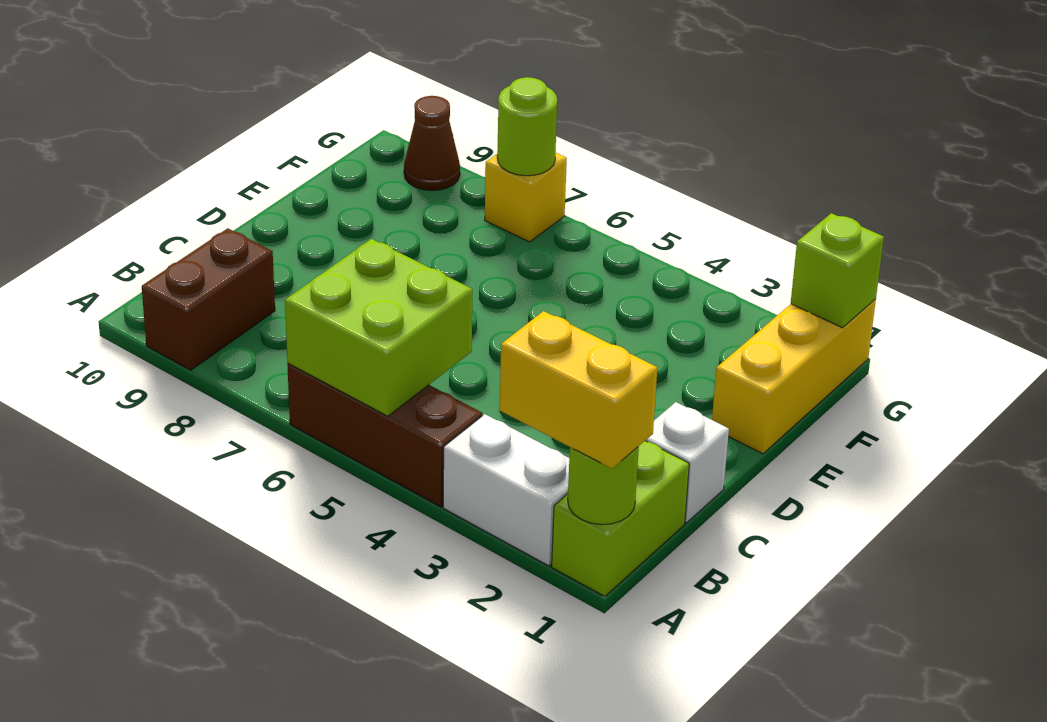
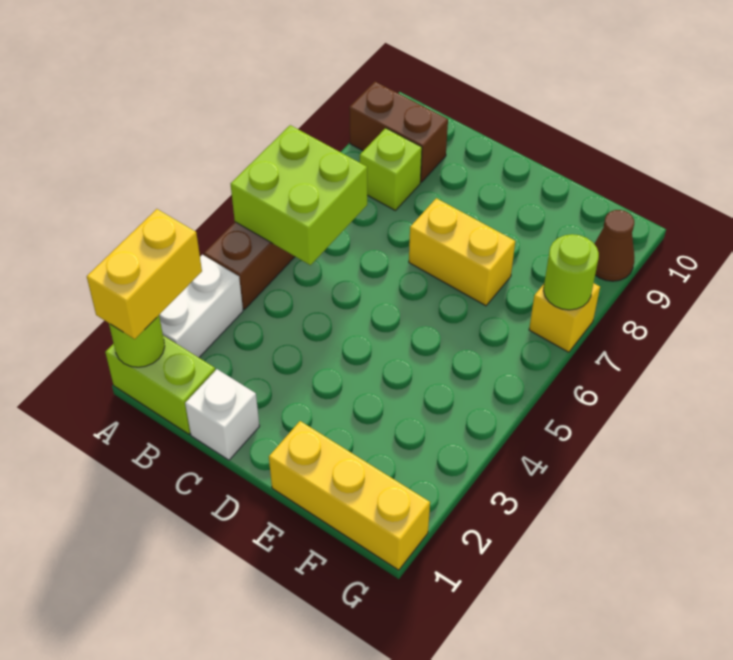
none -> yellow brick D7:E7 level 1
lime brick G1 level 2 -> lime brick B8 level 1

